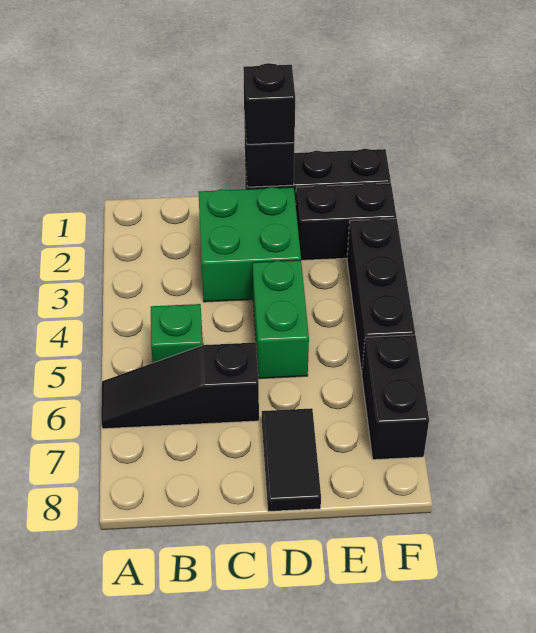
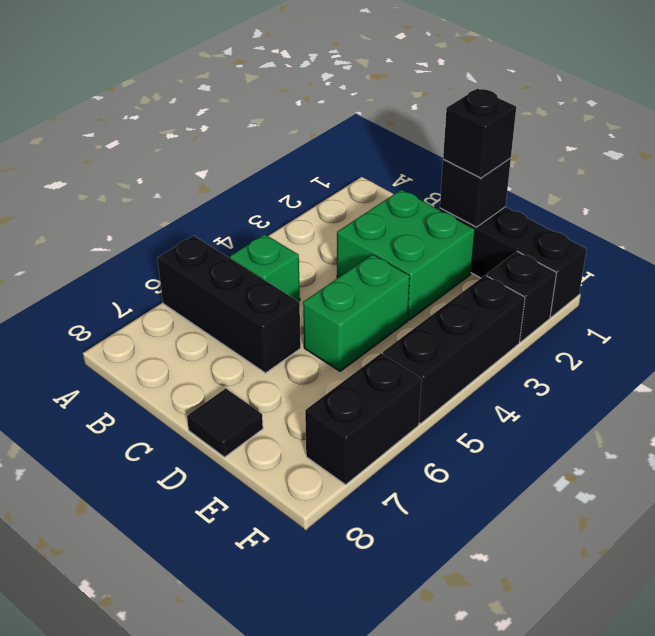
black slope A6:C6 level 1 top C -> black brick A6:C6 level 1
black tile D7:D8 level 1 -> black tile D8 level 1
black brick E2:F2 level 1 -> black brick F2 level 1

